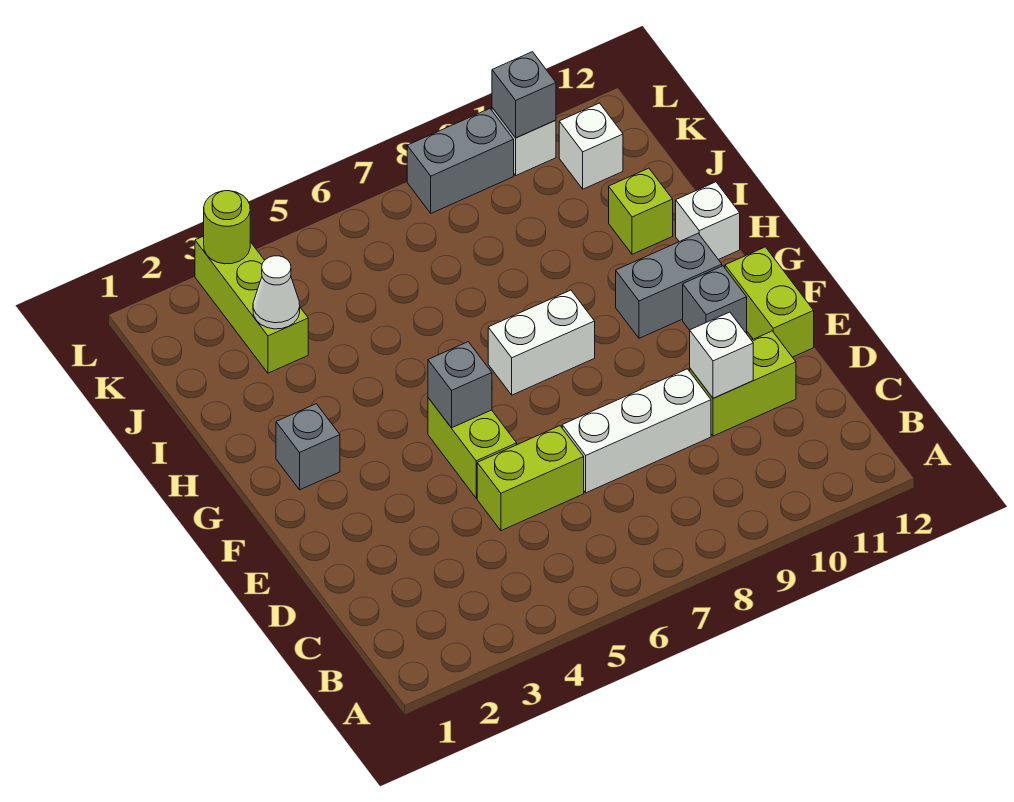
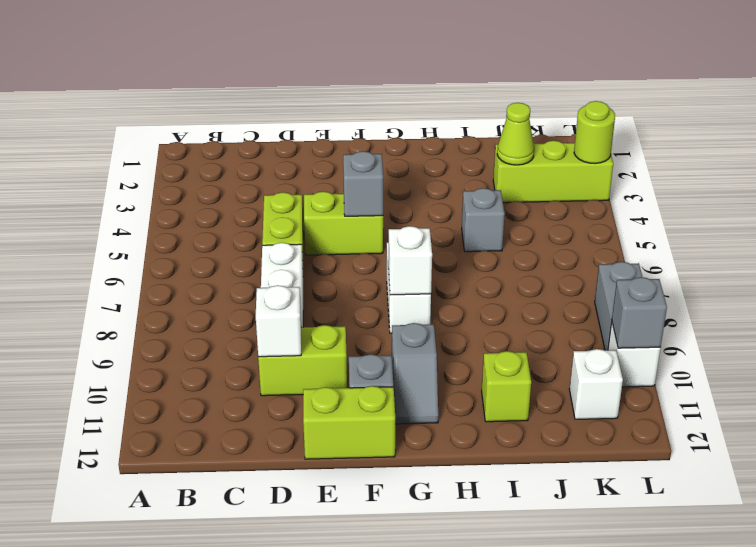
lime brick D10:D11 level 1 -> lime brick D10:E10 level 1
grey brick G2 level 1 -> grey brick I5 level 1
grey brick G10:G11 level 1 -> grey slope G10:G11 level 1 top 10
white brick H12 level 1 -> white brick G8 level 2
white cone J3 level 2 -> lime cone J3 level 2

